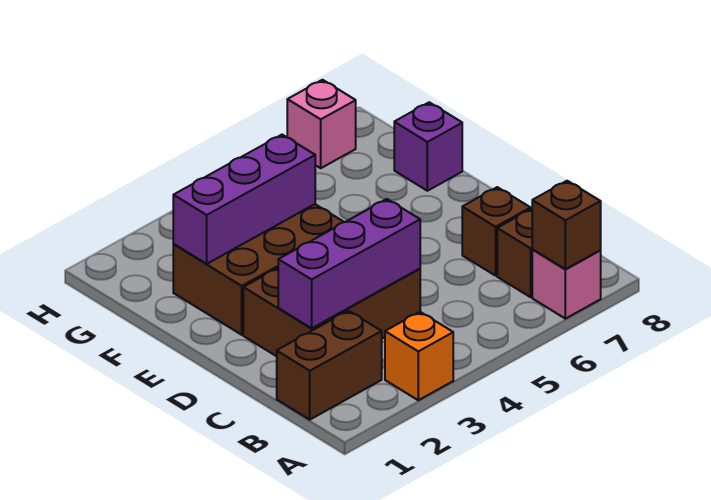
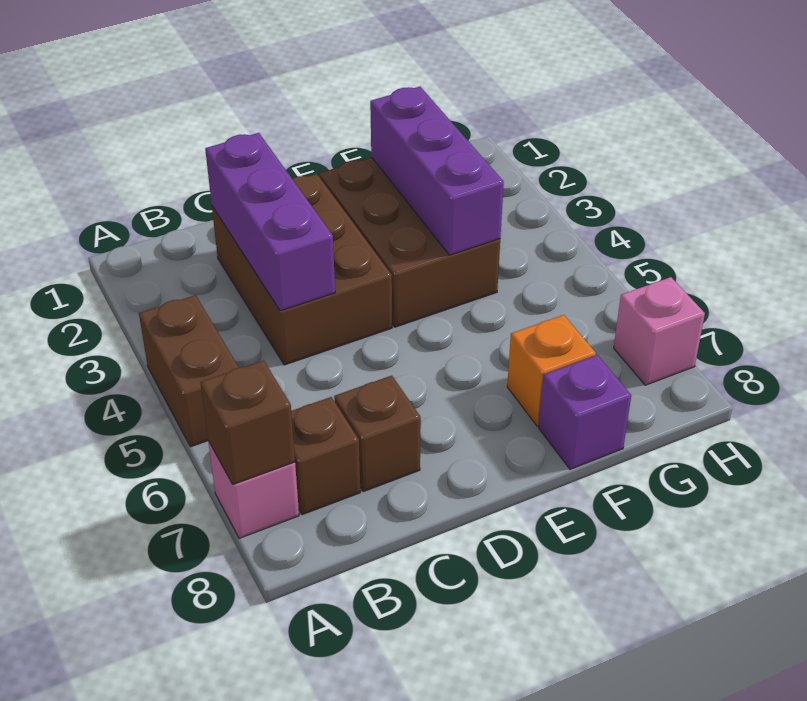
orange brick A3 level 1 -> orange brick F7 level 1
brown brick B1:B2 level 1 -> brown brick A4:A5 level 1

